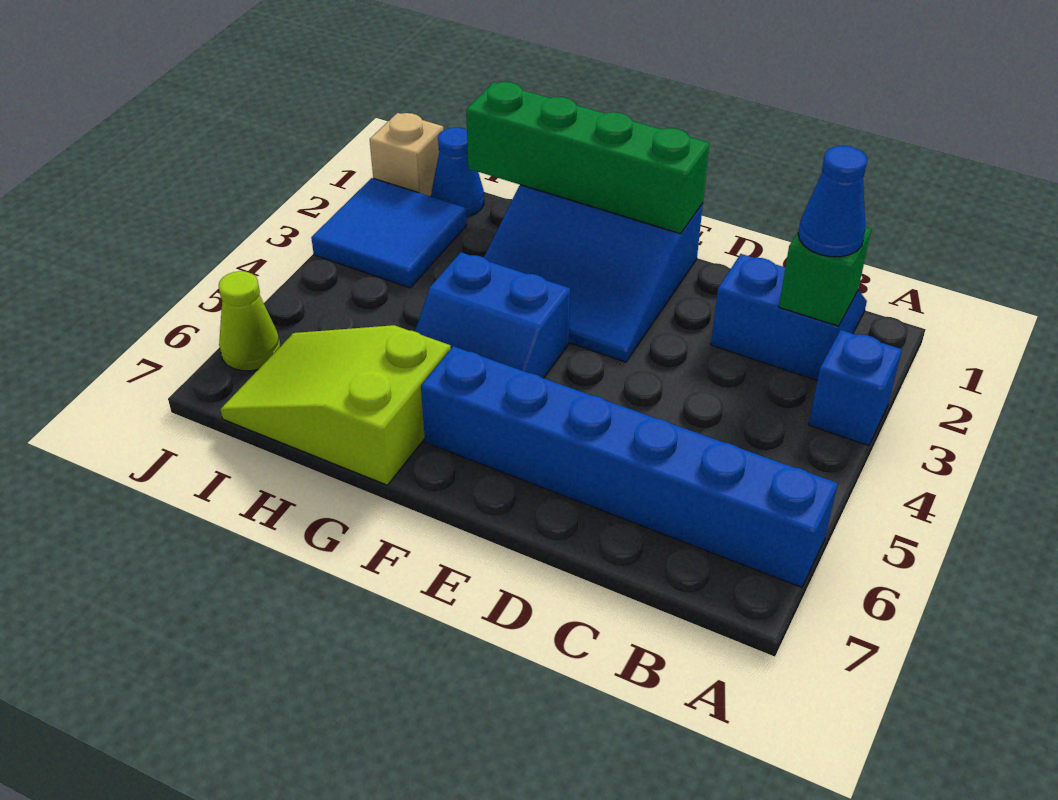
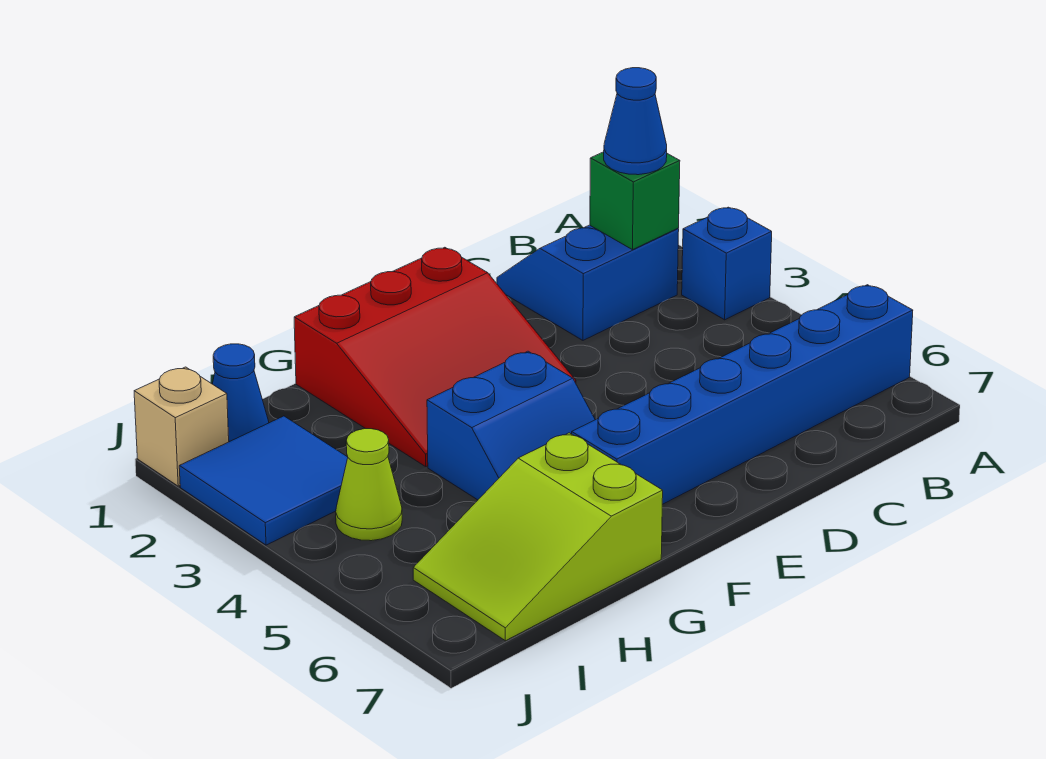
blue slope E1:G3 level 1 top 1 -> red slope E1:G3 level 1 top 1
green brick E1:H1 level 2 -> none
lime cone J6 level 1 -> lime cone I4 level 1

